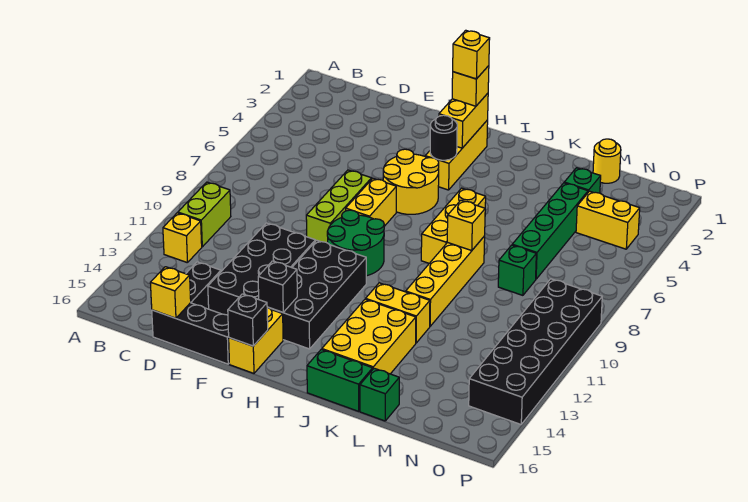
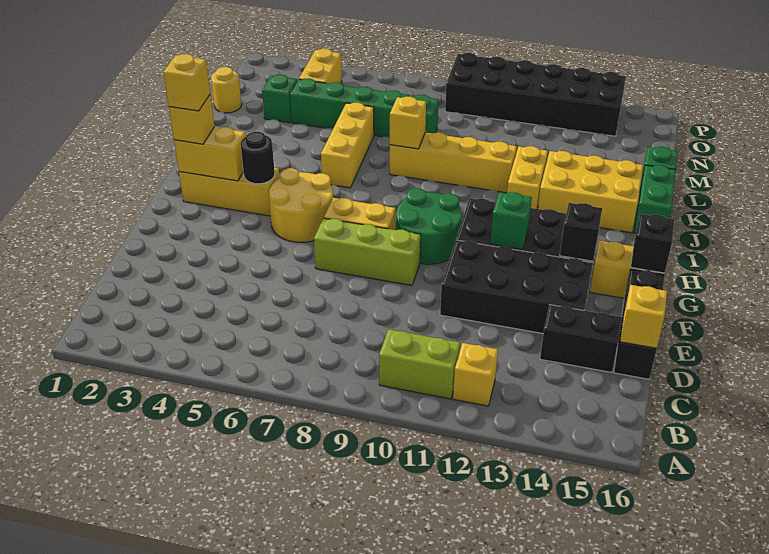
none -> green brick G12 level 2
yellow brick J6:J8 level 1 -> yellow brick J6:L6 level 1

